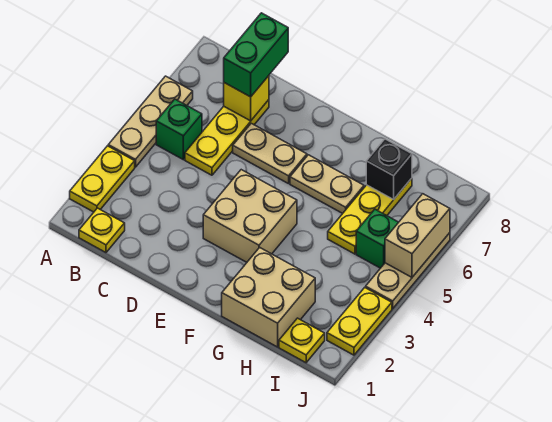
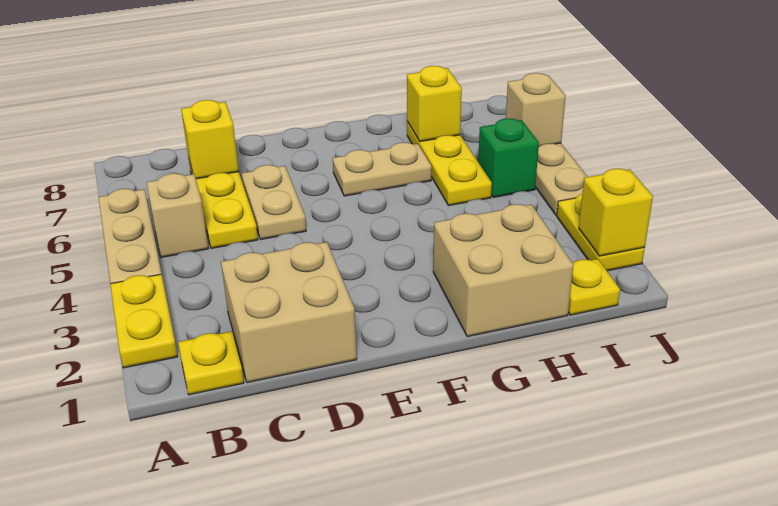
green brick B5 level 1 -> tan brick B5 level 1
green brick C7:C8 level 3 -> none
tan plate D6:E6 level 1 -> tan plate D5:D6 level 1
tan brick E3:F4 level 1 -> tan brick C1:D2 level 1
black brick H7 level 2 -> yellow brick H7 level 2
none -> yellow brick J2 level 2
tan brick J5:J6 level 2 -> tan brick J6 level 2

